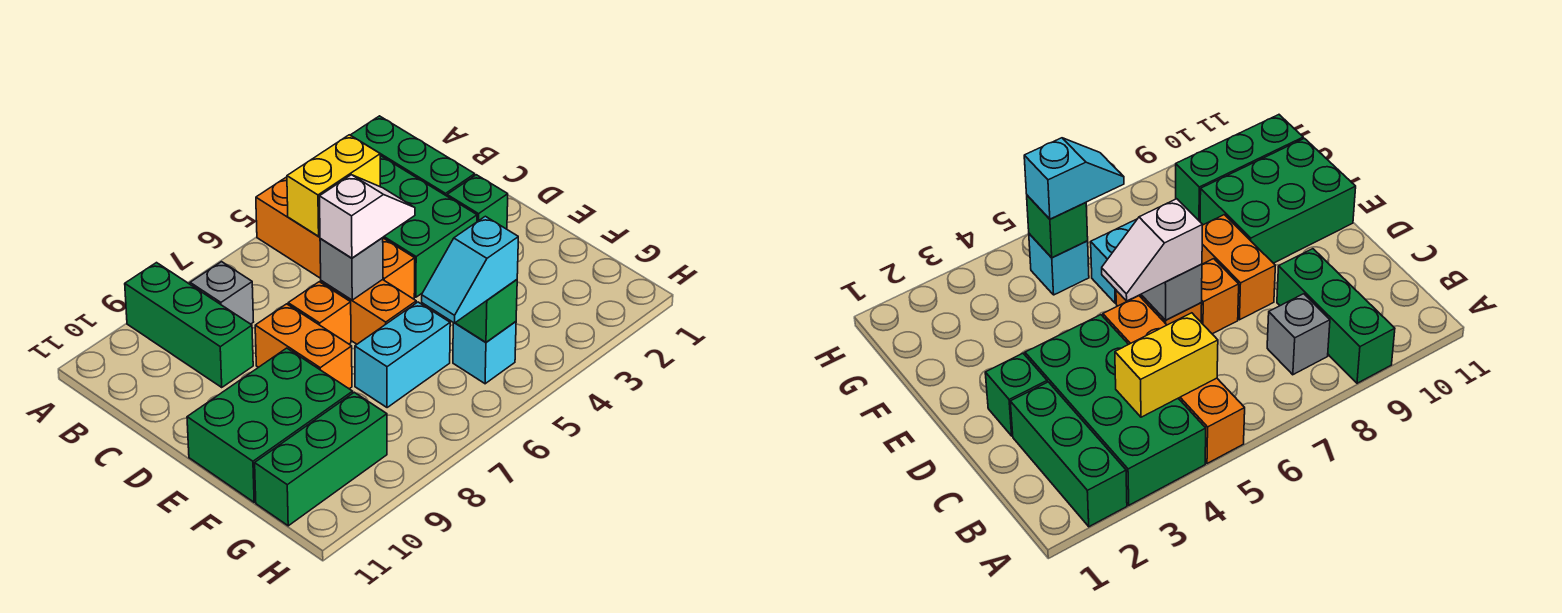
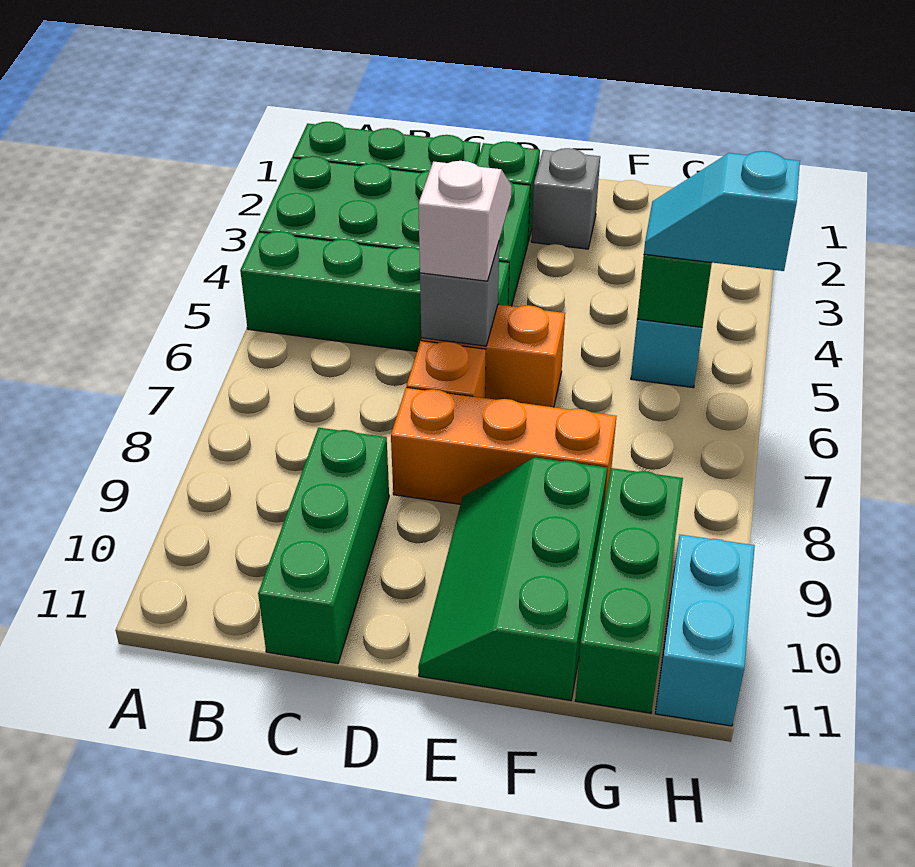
orange brick A5:D5 level 1 -> green brick A5:D5 level 1
green brick A9:C9 level 1 -> green brick C9:C11 level 1
yellow brick B4:B5 level 2 -> none
grey brick B8 level 1 -> grey brick E2 level 1
orange brick D8:E8 level 1 -> orange brick D8:F8 level 1
green brick E9:F11 level 1 -> green slope E9:F11 level 1 top F
cyan brick F6:F7 level 1 -> cyan brick H10:H11 level 1
cyan slope G5:G6 level 3 top 5 -> cyan slope G5:H5 level 3 top H

